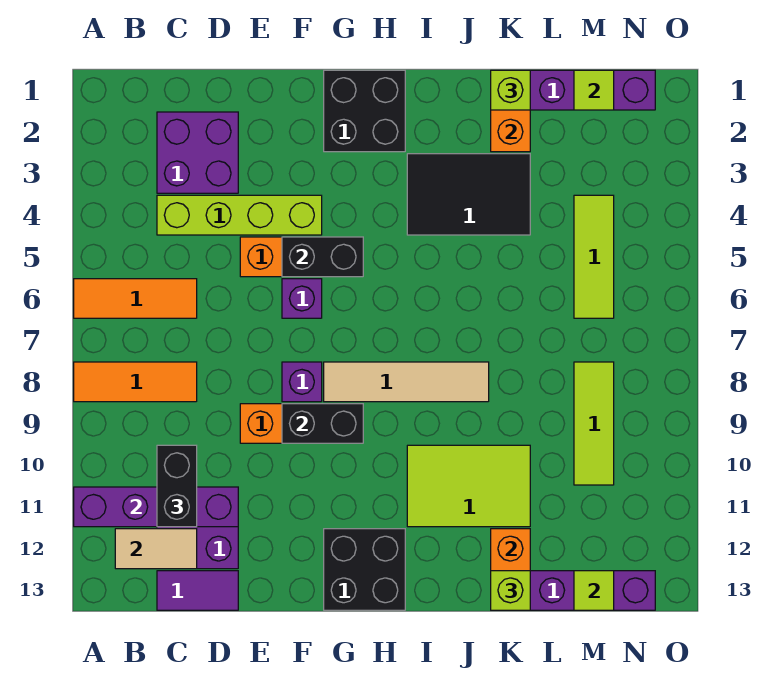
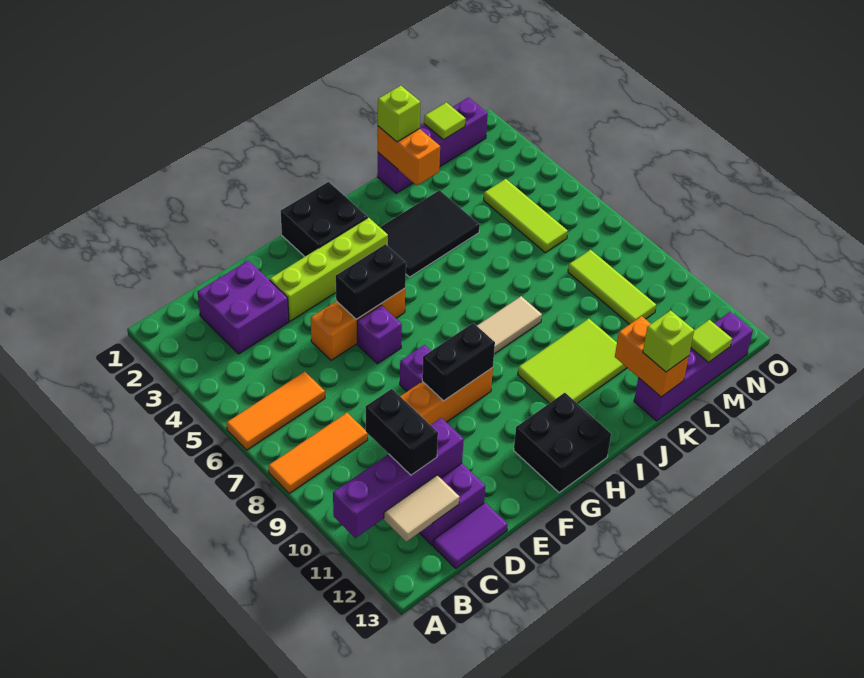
lime brick C4:F4 level 1 -> lime brick E3:H3 level 1

